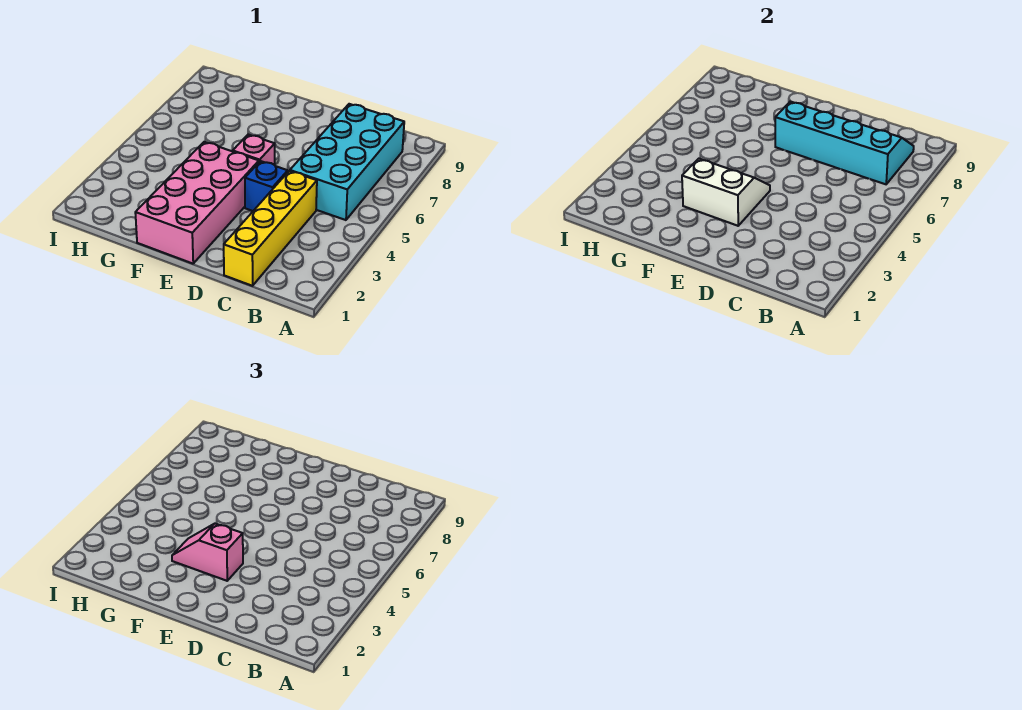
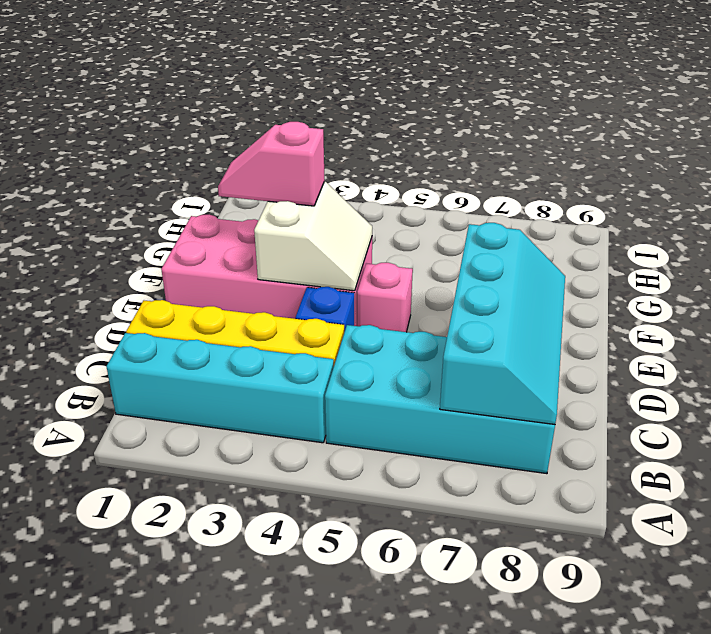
none -> cyan brick B1:B4 level 1
pink slope E3:F3 level 3 top E -> pink slope F2:F3 level 3 top 3

